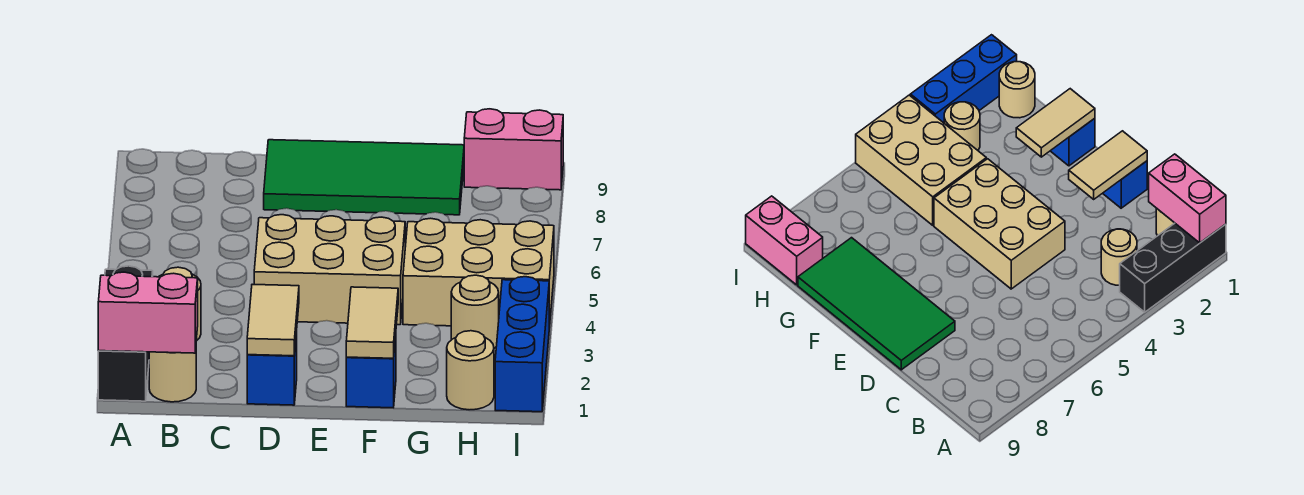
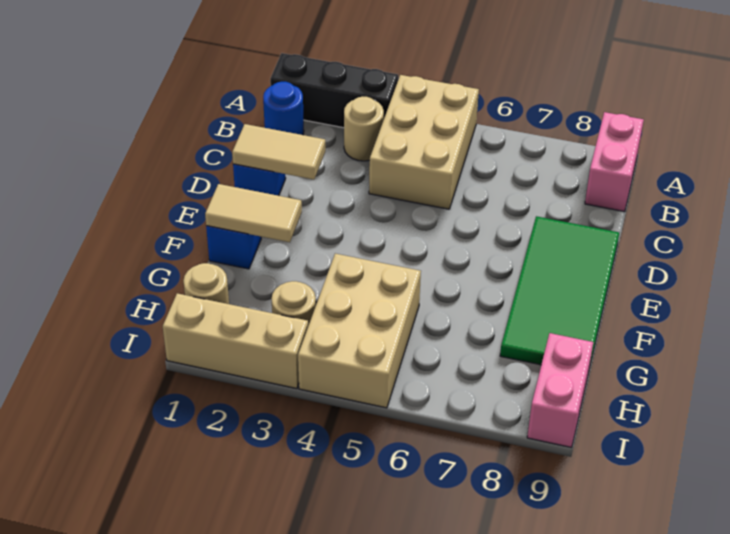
pink brick A1:B1 level 2 -> pink brick A9:B9 level 1
tan round brick B1 level 1 -> blue round brick B1 level 1
tan brick D4:F5 level 1 -> tan brick A4:C5 level 1
blue brick I1:I3 level 1 -> tan brick I1:I3 level 1

